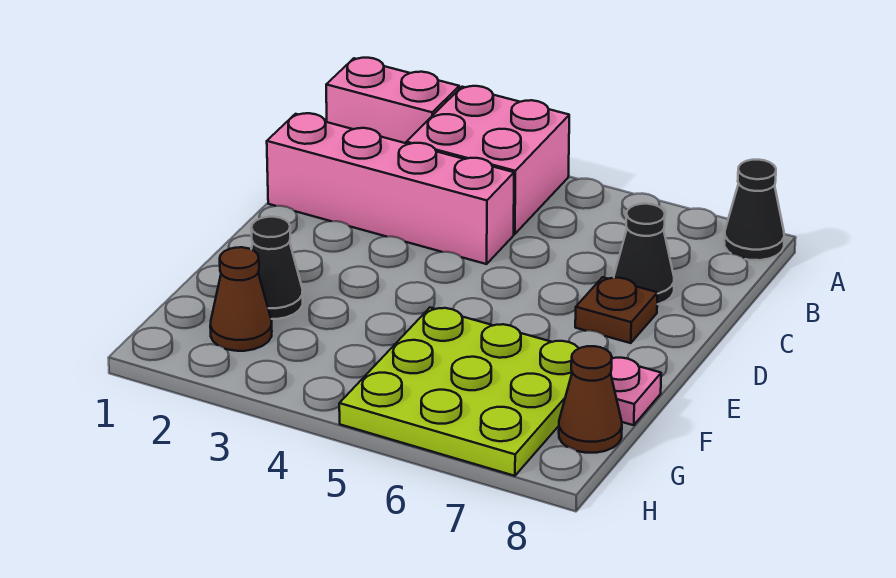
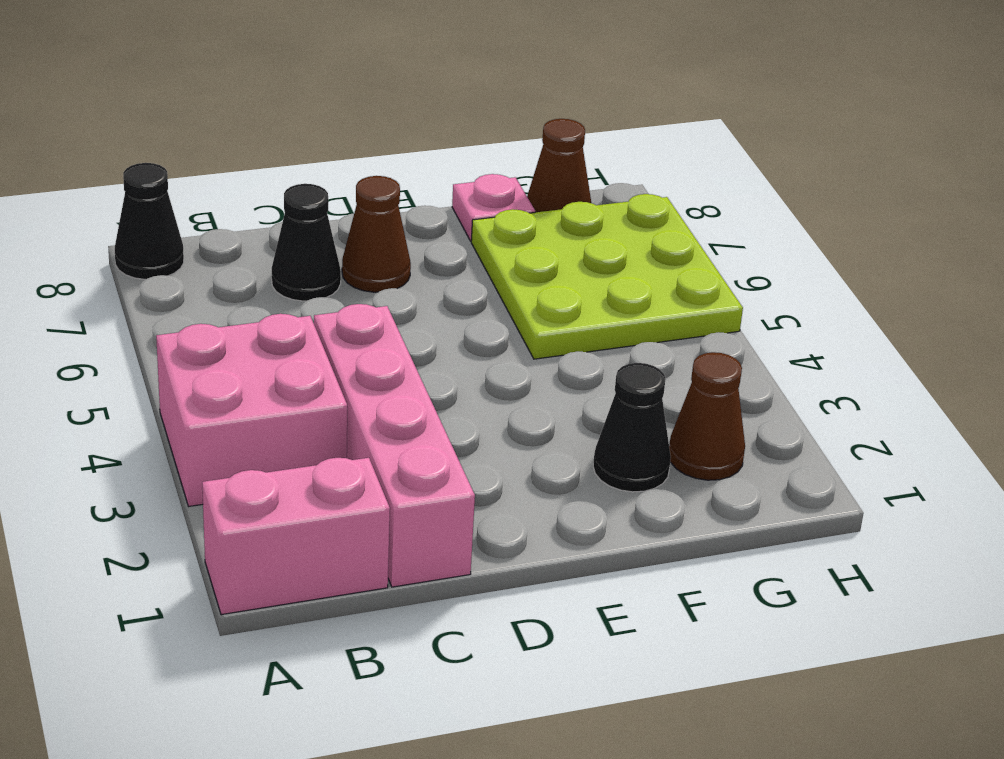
pink brick A1:A2 level 1 -> pink brick A1:B1 level 1
brown plate D7 level 1 -> brown cone D7 level 1

